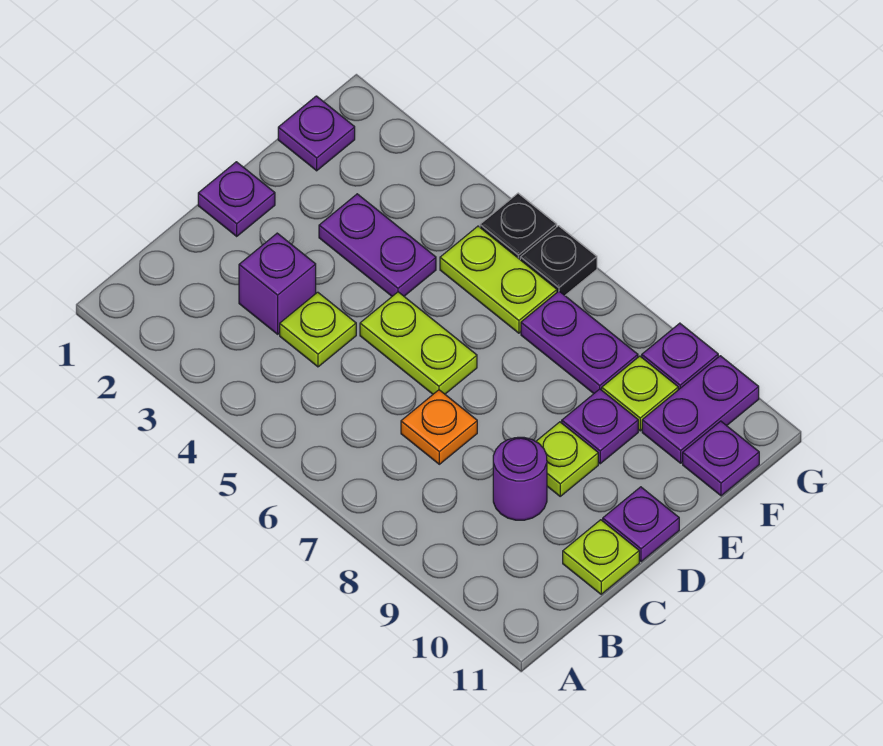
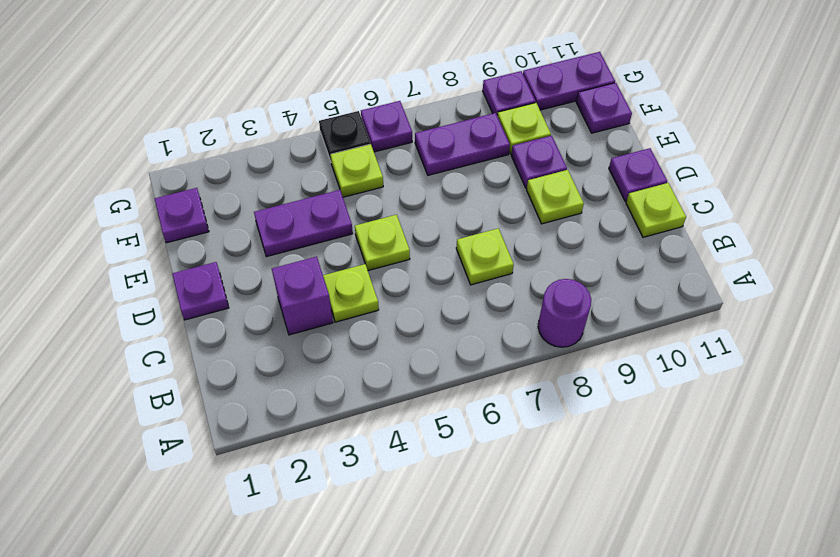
orange plate C7 level 1 -> lime plate C7 level 1
purple round brick C9 level 1 -> purple round brick A8 level 1
lime plate D5:D6 level 1 -> lime plate D5 level 1
lime plate F5:F6 level 1 -> lime plate F5 level 1
purple plate F10:G10 level 1 -> purple plate G10:G11 level 1
black plate G6 level 1 -> purple plate G6 level 1

